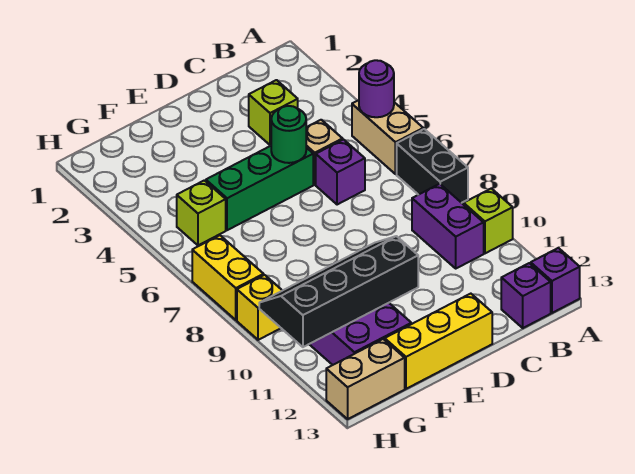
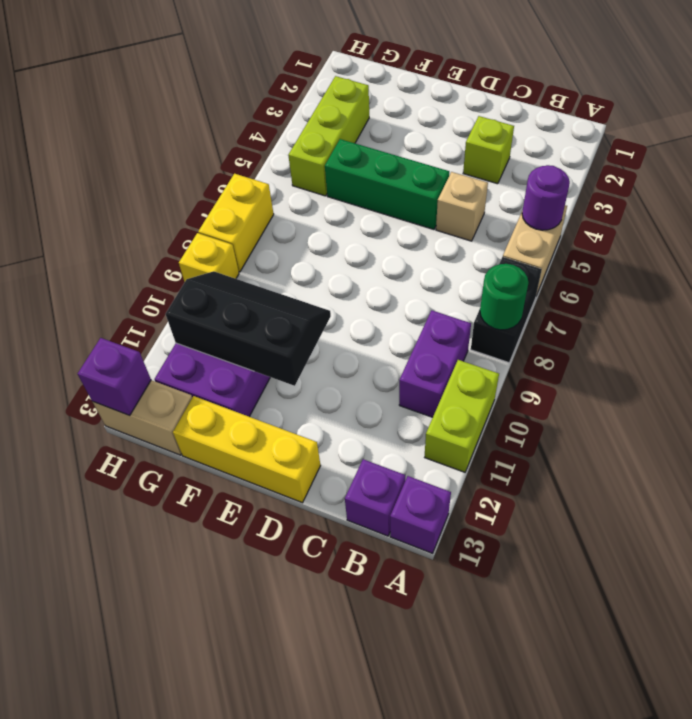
lime brick A10 level 1 -> lime brick A10:A11 level 1
purple brick C6 level 1 -> purple brick H13 level 2
green round brick D5 level 2 -> green round brick A8 level 2
black slope E10:H11 level 2 top 11 -> black slope E10:G11 level 2 top 11
lime brick G5 level 1 -> lime brick G3:G5 level 1

